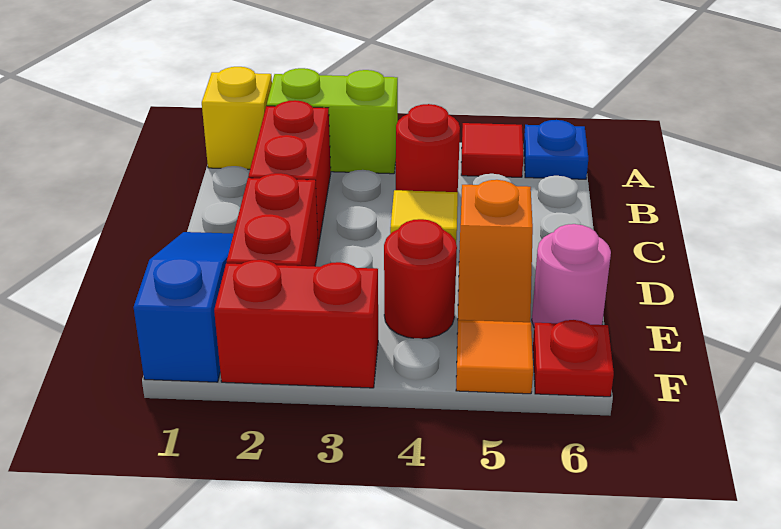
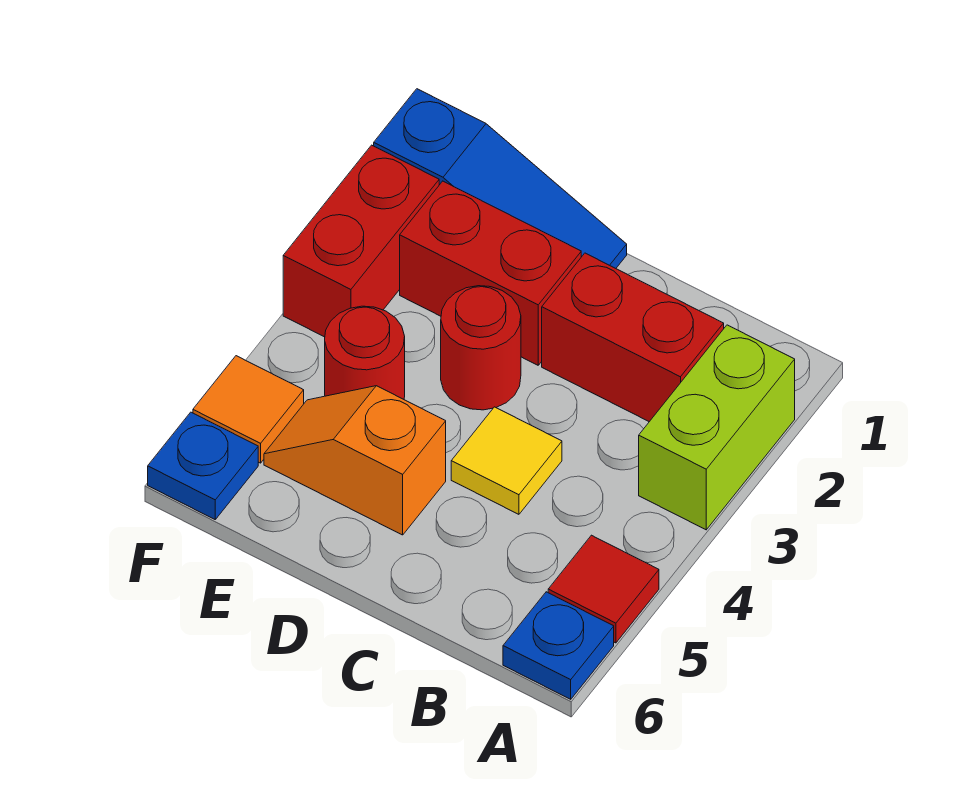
yellow brick A1 level 1 -> none
red round brick B4 level 1 -> red round brick D3 level 1
pink round brick E6 level 1 -> none
red plate F6 level 1 -> blue plate F6 level 1

